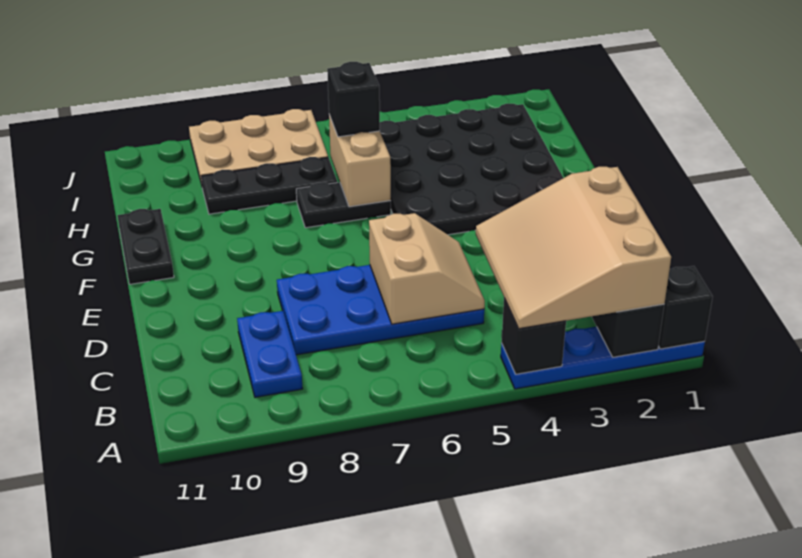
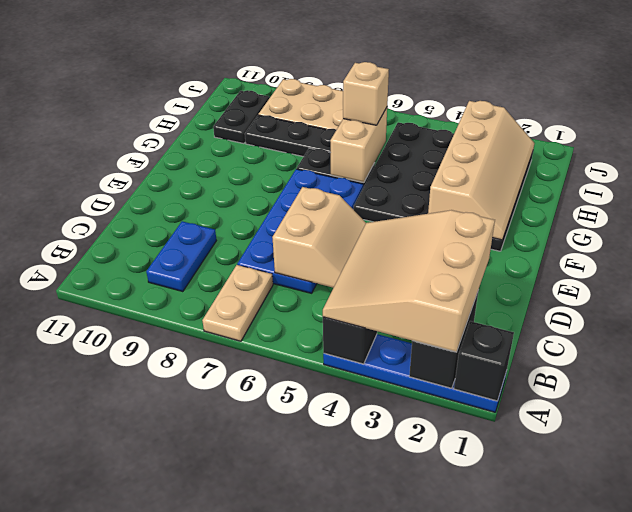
none -> tan plate A7:B7 level 1
blue plate C5:D8 level 1 -> blue plate C6:F7 level 1
none -> tan slope F2:I3 level 2 top 3
black plate F11:G11 level 1 -> black plate H10:I10 level 1
black brick H6 level 3 -> tan brick H6 level 3

